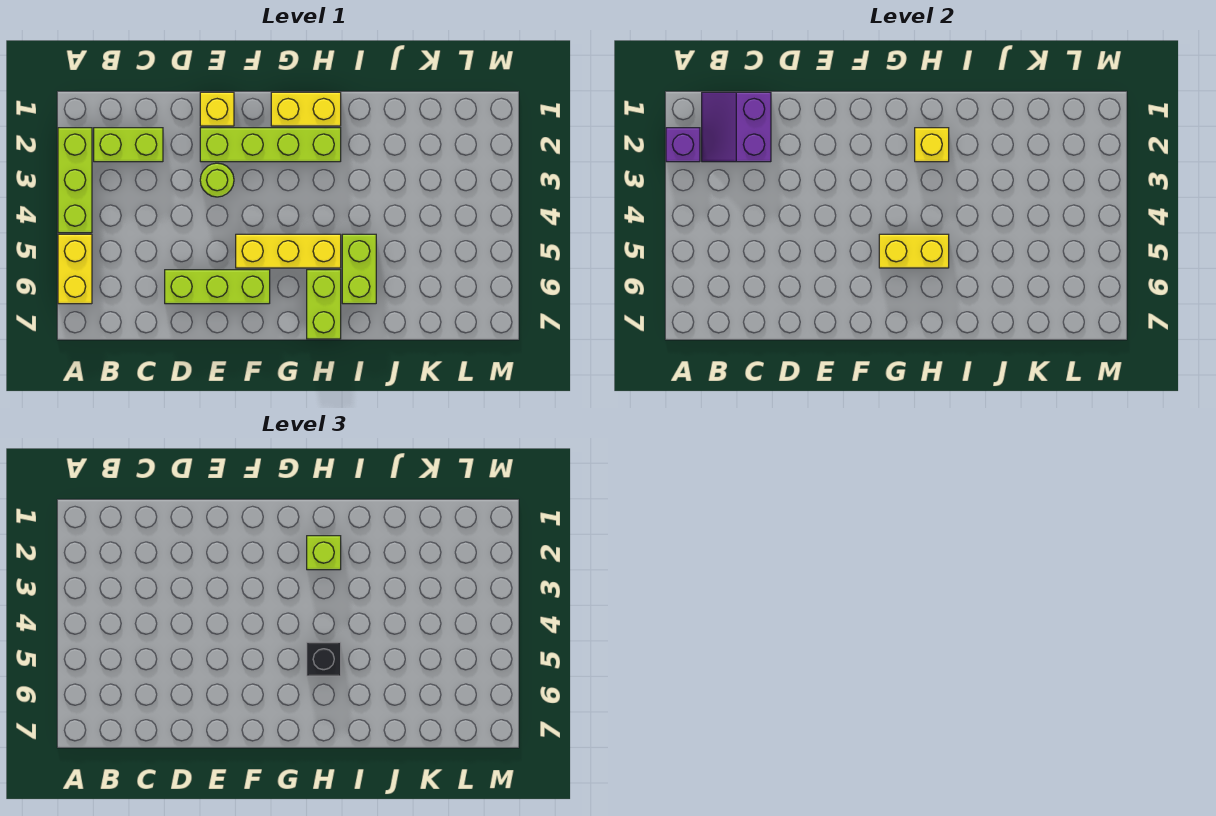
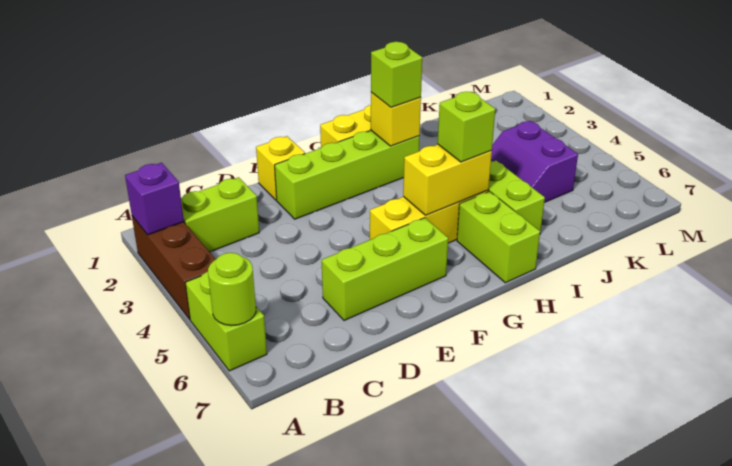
lime brick A2:A4 level 1 -> brown brick A2:A4 level 1
yellow brick A5:A6 level 1 -> lime brick A5:A6 level 1
purple slope B1:C2 level 2 top C -> purple slope J4:K5 level 1 top K
lime round brick E3 level 1 -> lime round brick A6 level 2
black brick H5 level 3 -> lime brick H5 level 3

